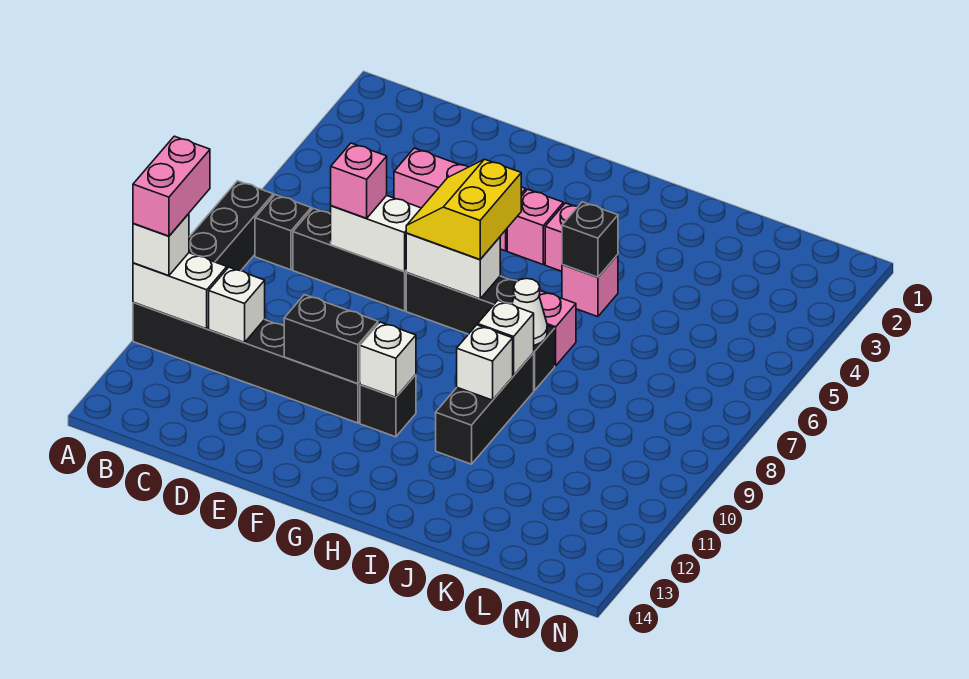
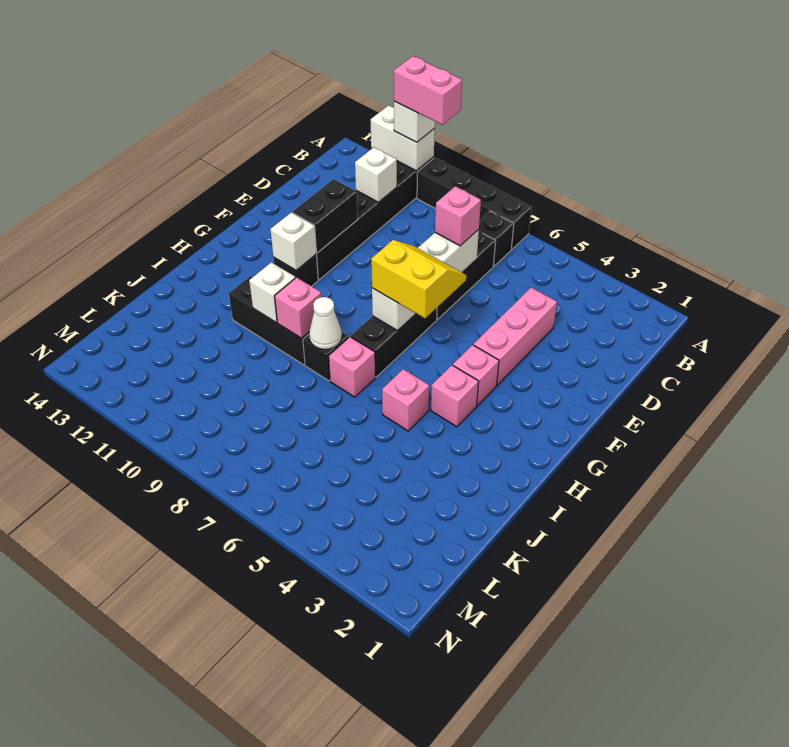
white brick A11:B11 level 2 -> white brick A11:A12 level 2
black brick I5 level 2 -> none
white brick I9 level 2 -> pink brick I9 level 2

